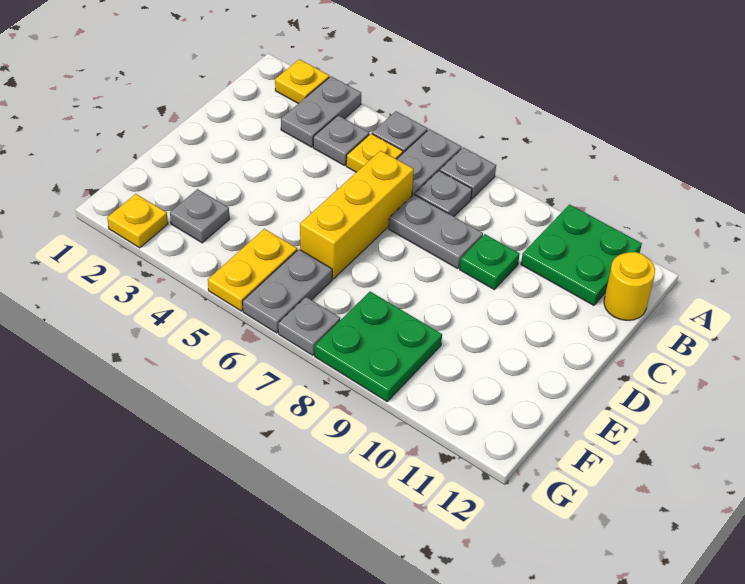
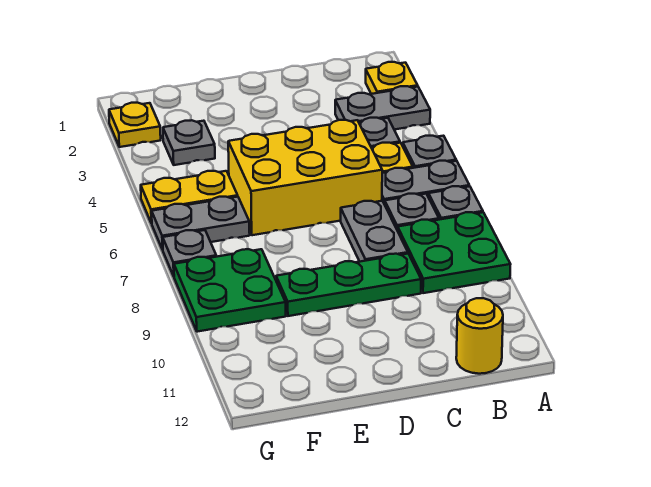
green plate A10:B11 level 1 -> green plate A8:B9 level 1
yellow brick C6:E6 level 1 -> yellow brick C5:E6 level 1
green plate C9 level 1 -> green plate C9:E9 level 1

